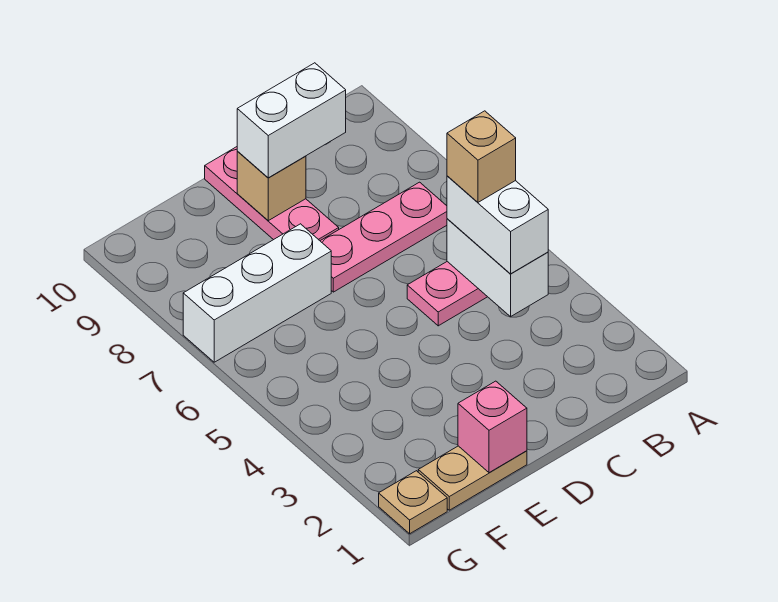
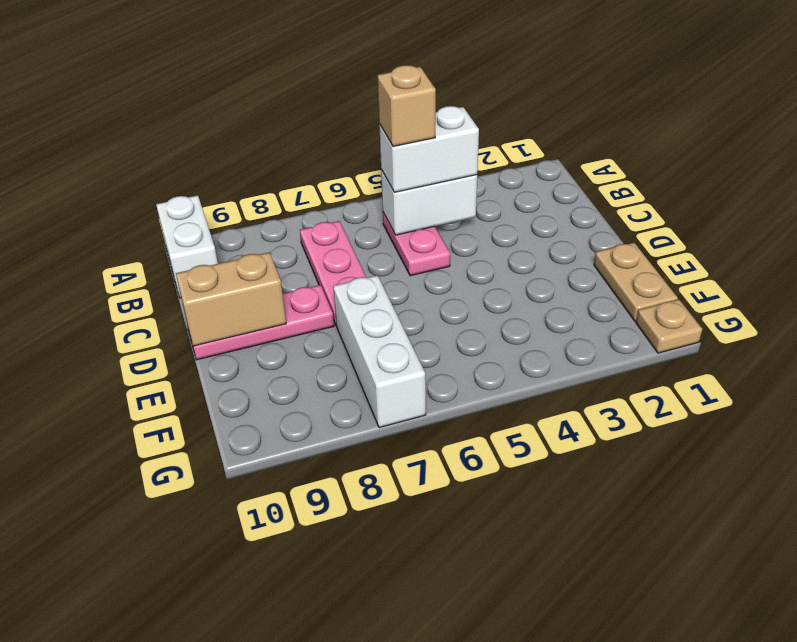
white brick C9:D9 level 3 -> white brick A10:B10 level 1
tan brick D9 level 2 -> tan brick D9:D10 level 2
pink brick E1 level 2 -> none

